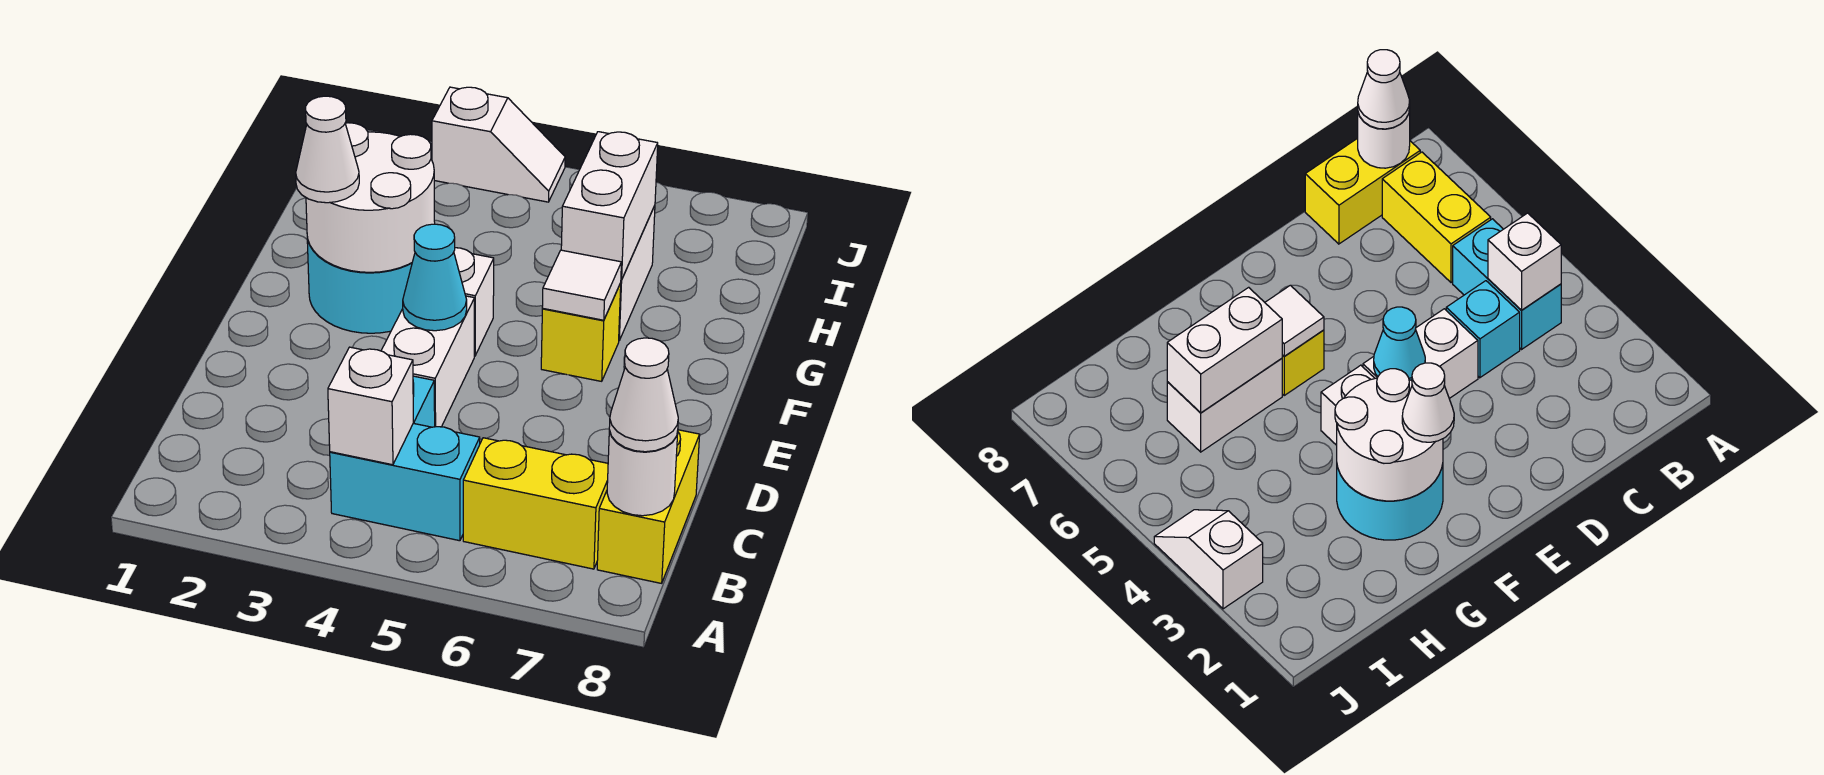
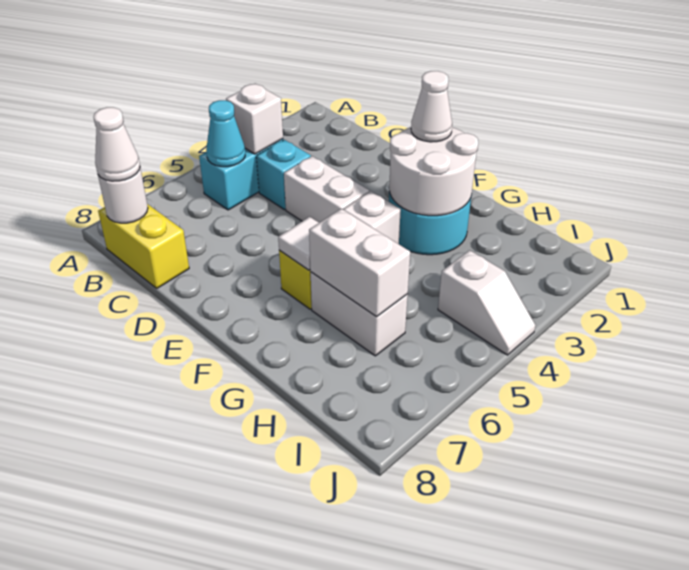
yellow brick B6:B7 level 1 -> none
cyan cone E4 level 2 -> cyan cone B5 level 2
white slope J3:J4 level 1 top 3 -> white slope I4:J4 level 1 top I

